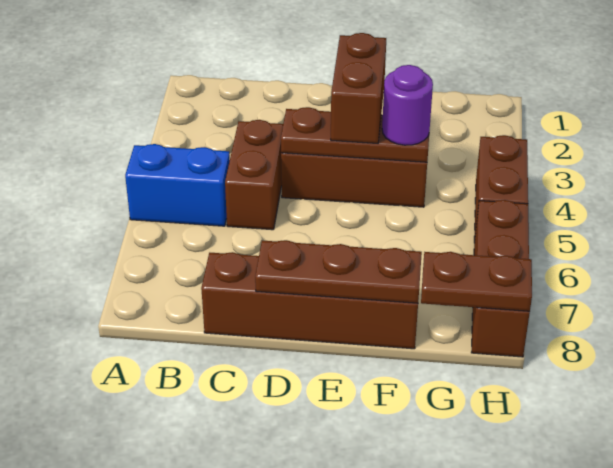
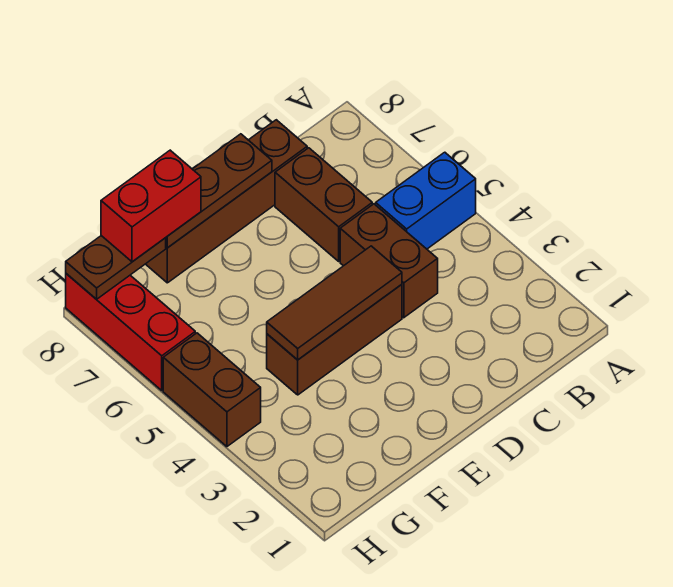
brown plate D4:F4 level 2 -> brown tile D4:F4 level 2
brown brick E3:E4 level 3 -> brown brick C6:C7 level 1
purple round brick F4 level 3 -> none
none -> red brick F8:G8 level 3
brown brick H6:H8 level 1 -> red brick H6:H8 level 1

